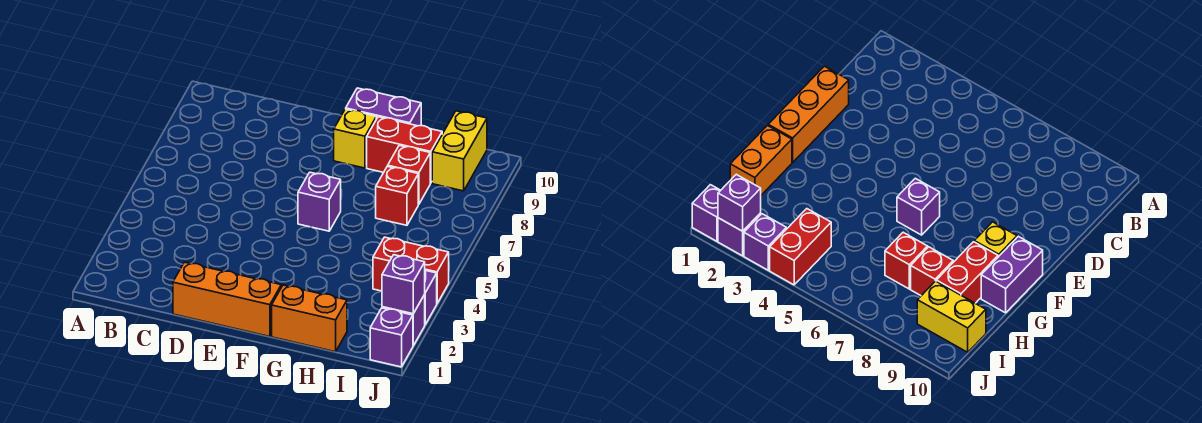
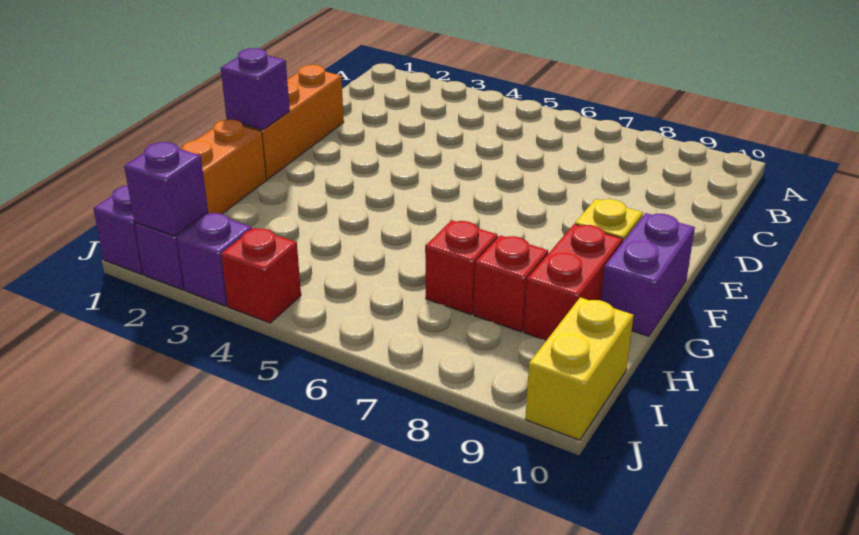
purple brick F6 level 1 -> purple brick F1 level 2
red brick I4:J4 level 1 -> red brick J4 level 1
yellow brick I9:I10 level 1 -> yellow brick I10:J10 level 1

